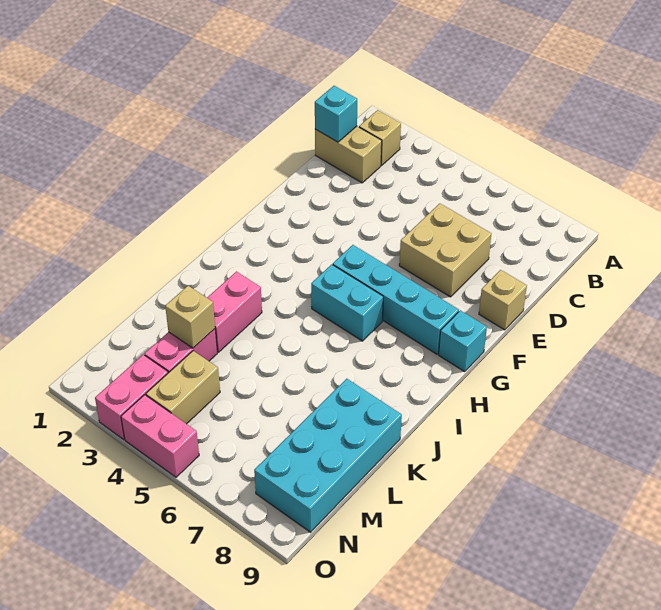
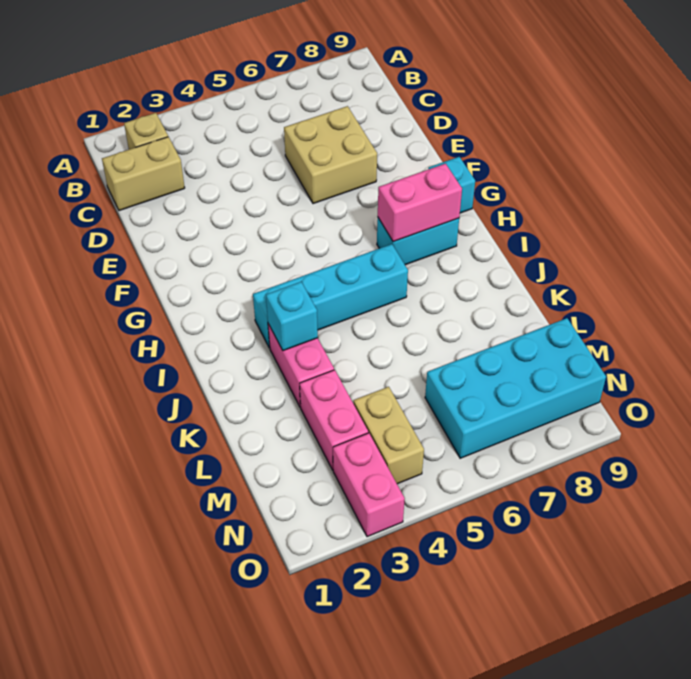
cyan brick C1 level 2 -> cyan brick J3 level 2
tan brick E9 level 1 -> none
cyan brick G5:G8 level 1 -> cyan brick I3:I6 level 1
cyan brick H5:H6 level 1 -> cyan brick H7:H8 level 1
cyan brick K8:N9 level 1 -> cyan brick M6:N9 level 1
tan brick L3 level 2 -> none
pink brick O4:O5 level 1 -> pink brick H7:H8 level 2

